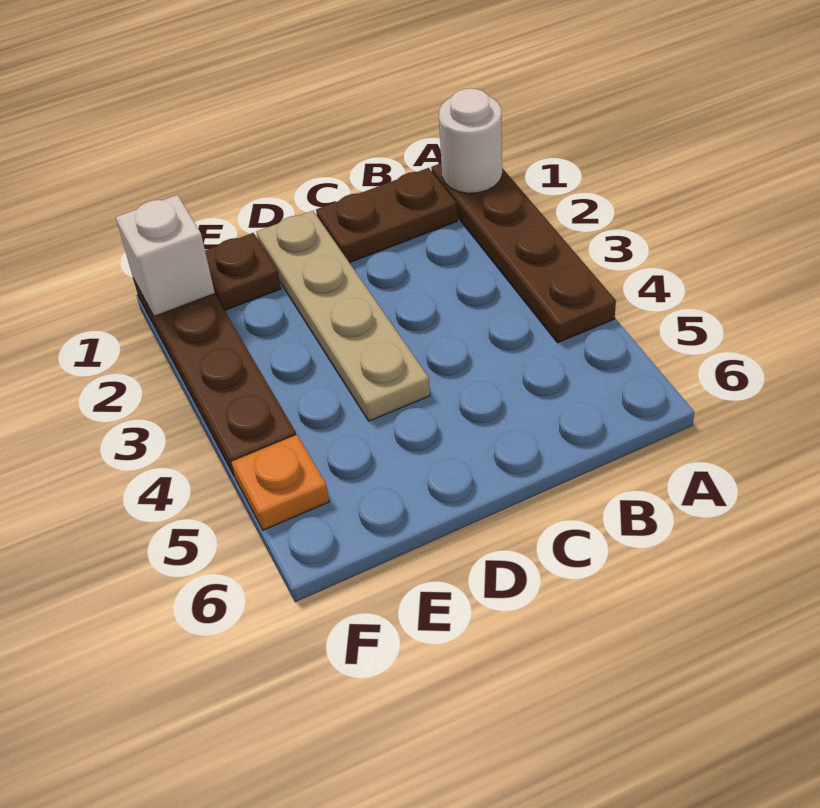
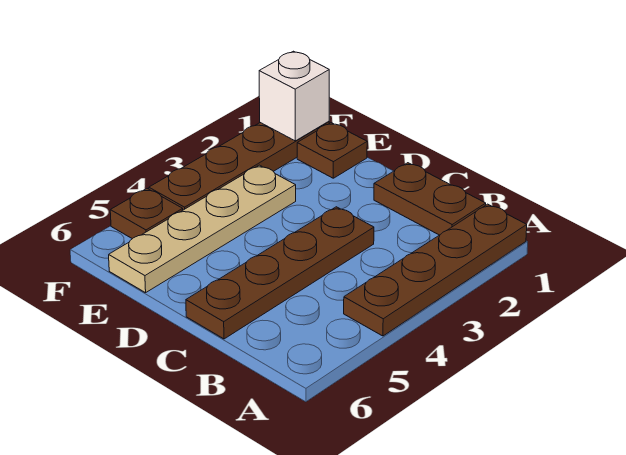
white round brick A1 level 2 -> none
none -> brown plate C3:C6 level 1
tan plate D1:D4 level 1 -> tan plate E3:E6 level 1
orange plate F5 level 1 -> brown plate F5 level 1

